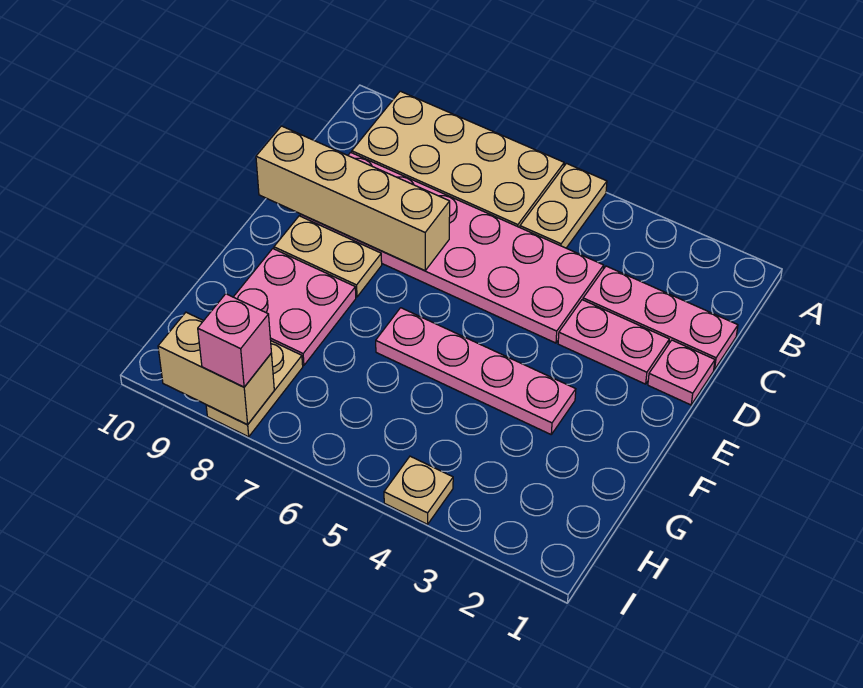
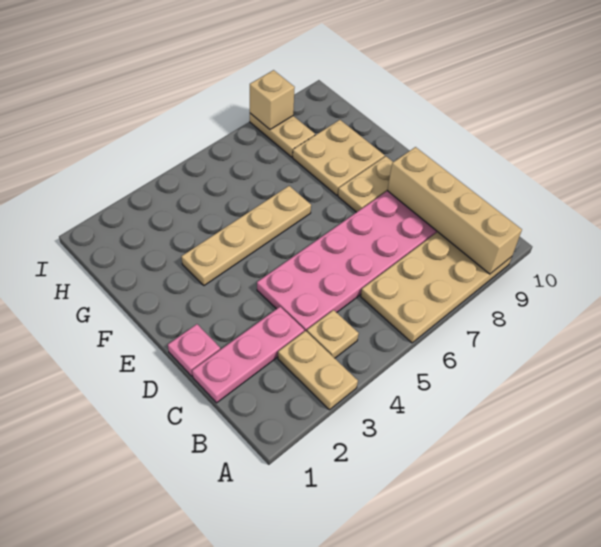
tan plate A5:B5 level 1 -> tan plate A3:B3 level 1
pink plate D2:D3 level 1 -> none
tan brick D7:D10 level 2 -> tan brick A9:D9 level 2
pink plate F3:F6 level 1 -> tan plate F3:F6 level 1
pink plate F8:G9 level 1 -> tan plate F8:G9 level 1
tan plate I4 level 1 -> tan plate B4 level 1
tan brick I8:I9 level 2 -> tan brick I8 level 2
pink brick I8 level 3 -> none

